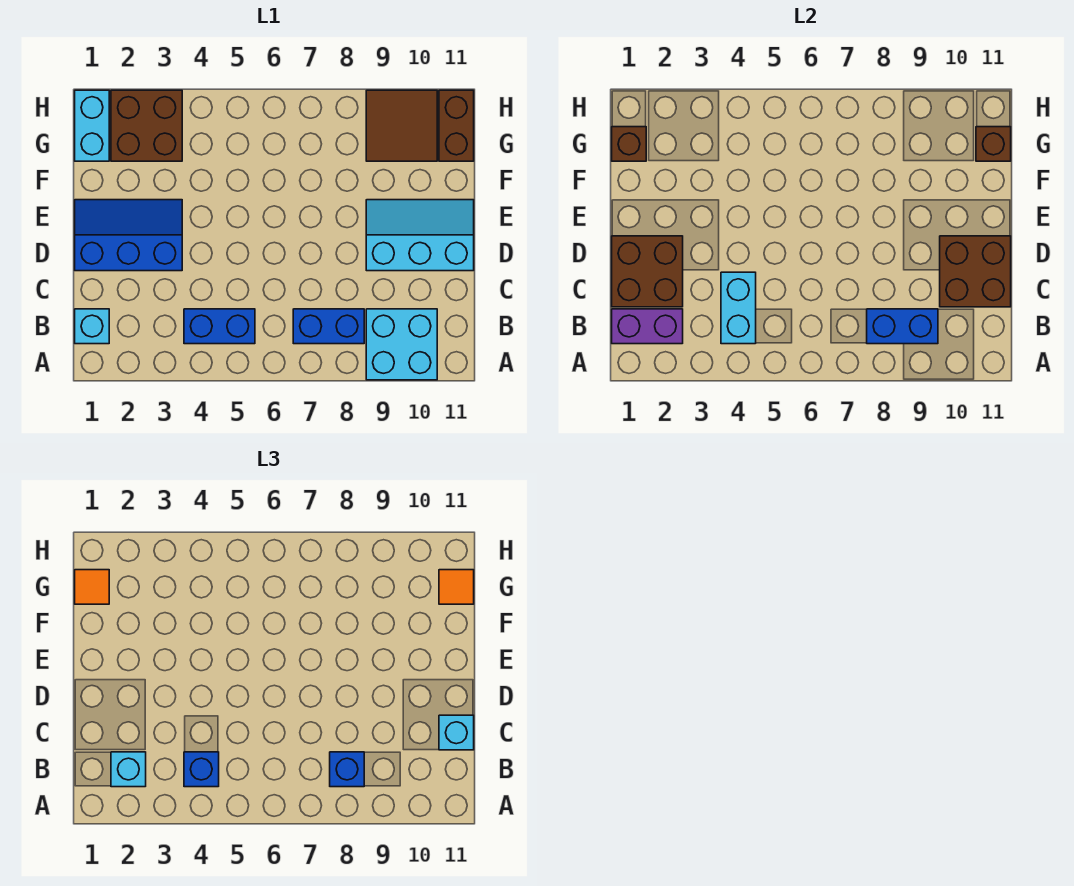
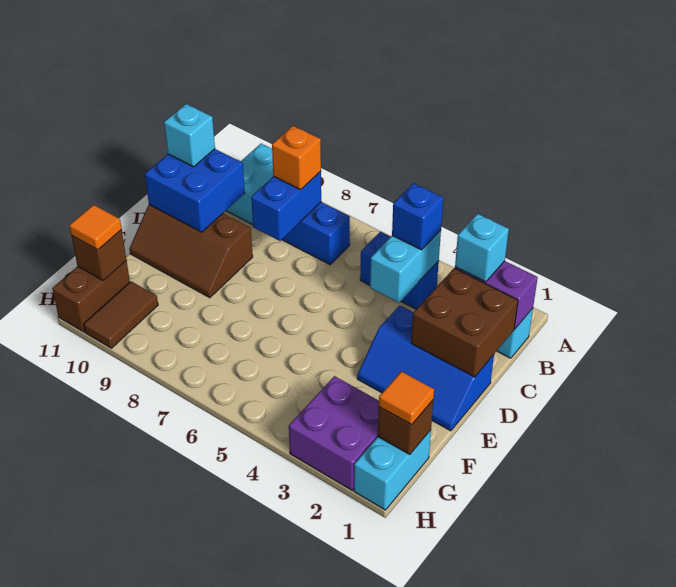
blue brick B8:B9 level 2 -> blue brick B8:C8 level 2
blue brick B8 level 3 -> orange brick B8 level 3
brown brick C10:D11 level 2 -> blue brick C10:D11 level 2
cyan slope D9:E11 level 1 top D -> brown slope D9:E11 level 1 top D
brown brick G2:H3 level 1 -> purple brick G2:H3 level 1
brown tile G9:H10 level 1 -> brown tile G10:H10 level 1

